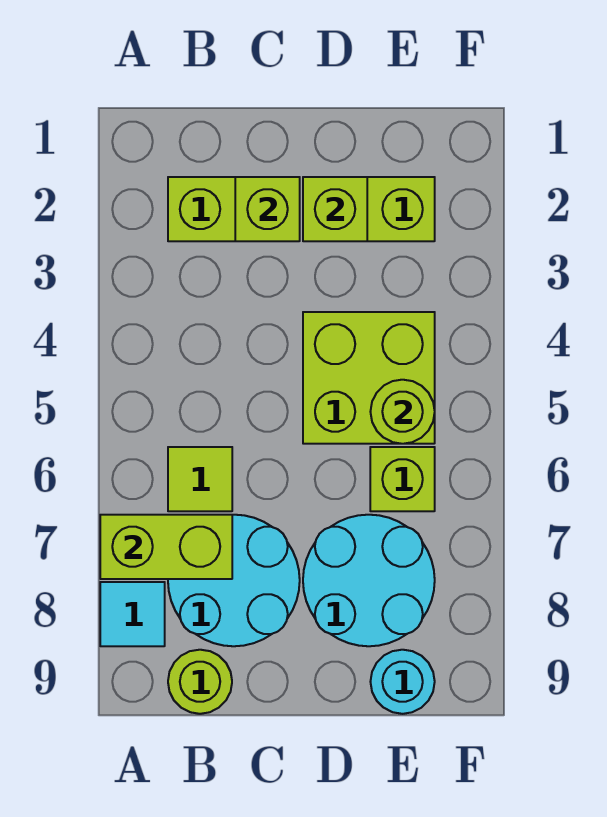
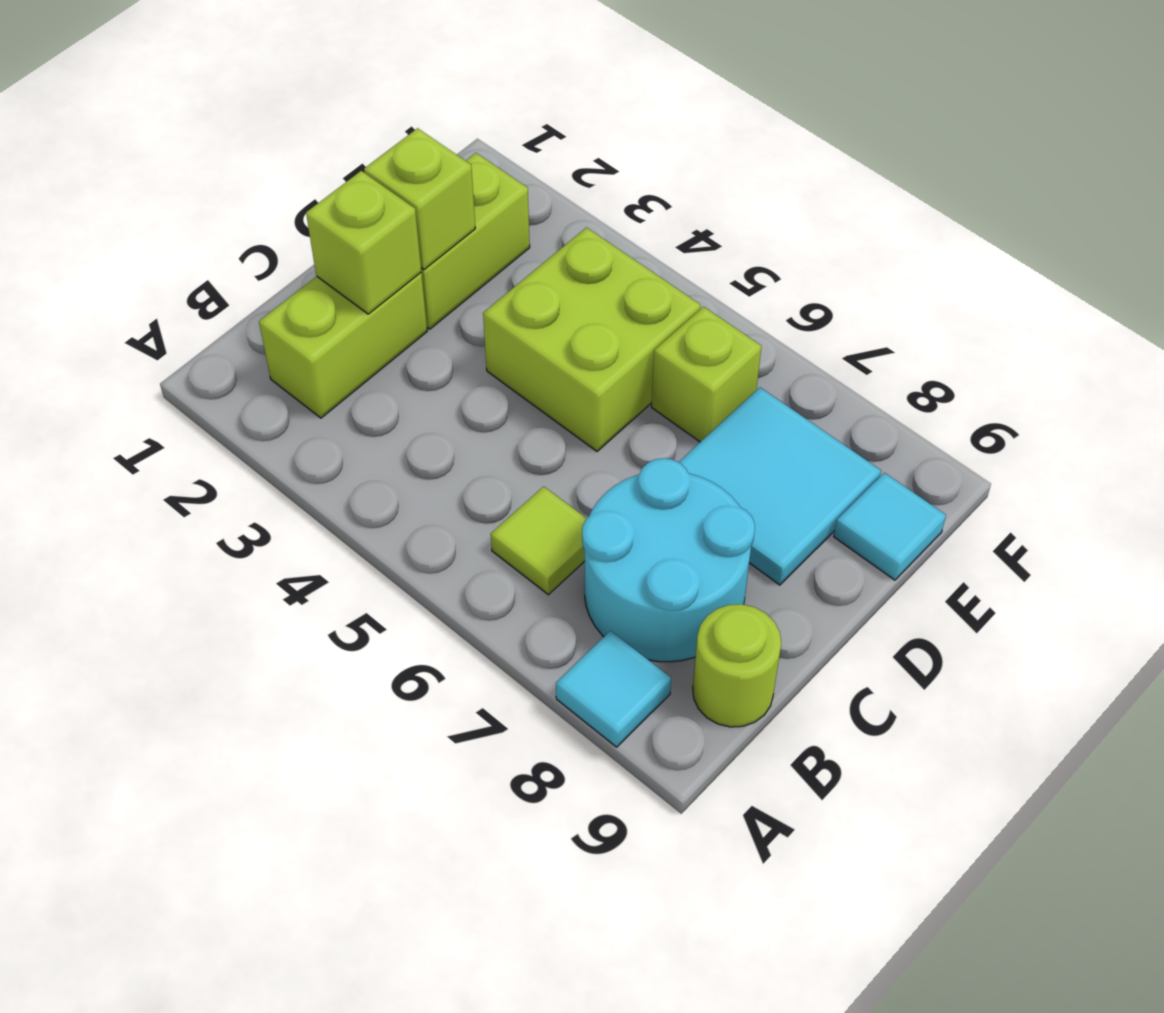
lime brick A7:B7 level 2 -> none
cyan round brick D7:E8 level 1 -> cyan tile D7:E8 level 1
lime round brick E5 level 2 -> none
cyan round brick E9 level 1 -> cyan tile E9 level 1

